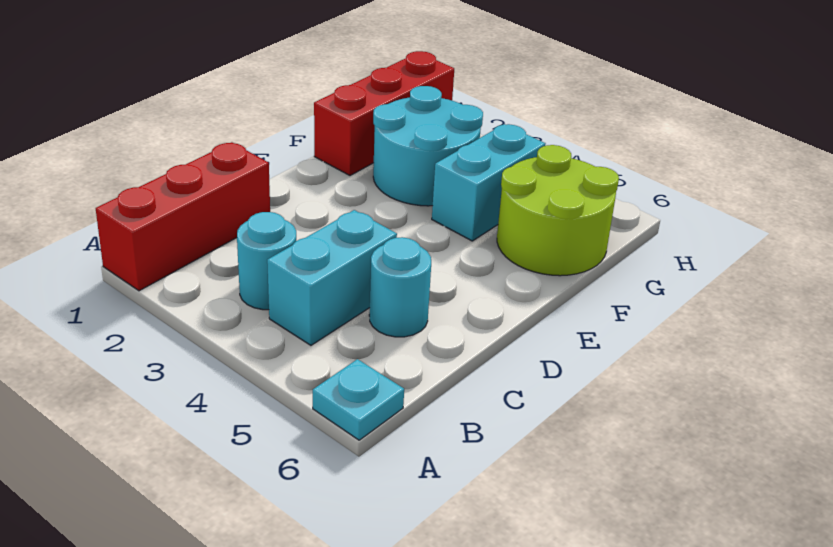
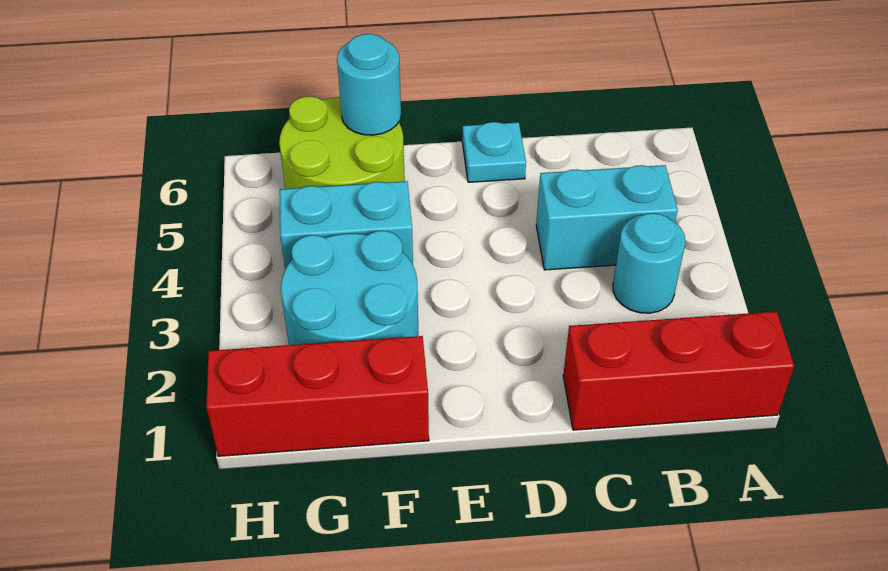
cyan plate A6 level 1 -> cyan plate D6 level 1
cyan round brick C5 level 1 -> cyan round brick F6 level 2

